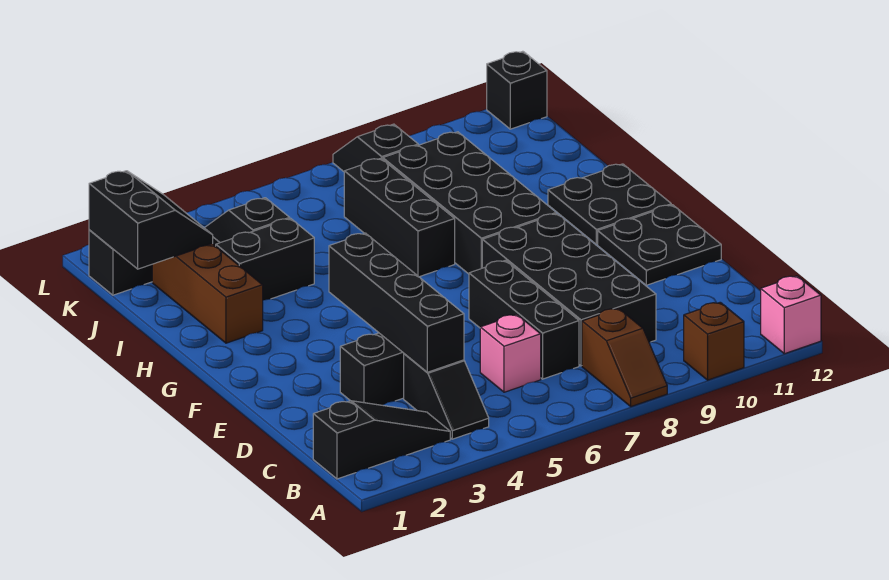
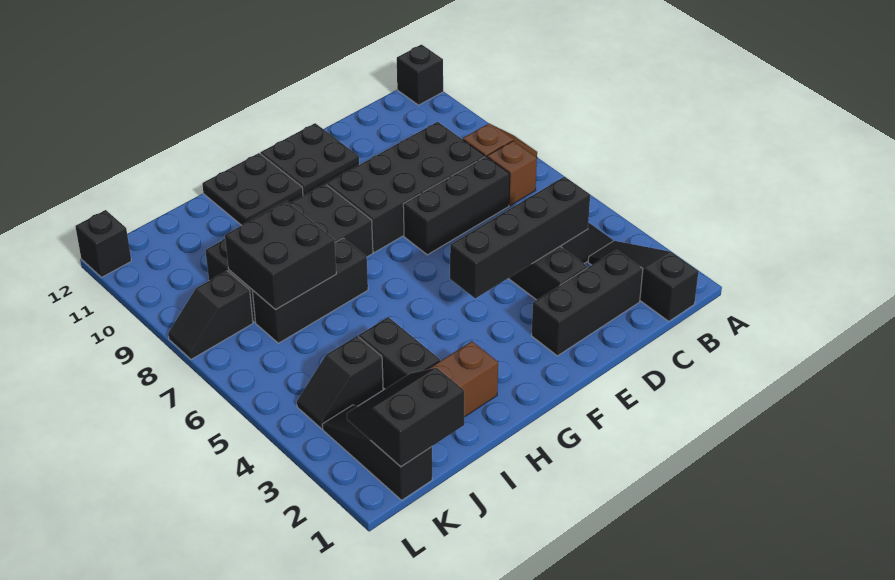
brown brick A10 level 1 -> brown brick B7 level 1
pink brick A12 level 1 -> black brick A12 level 1
none -> black brick C2:E2 level 1
pink brick C6 level 1 -> none
none -> black brick I7:J8 level 2

